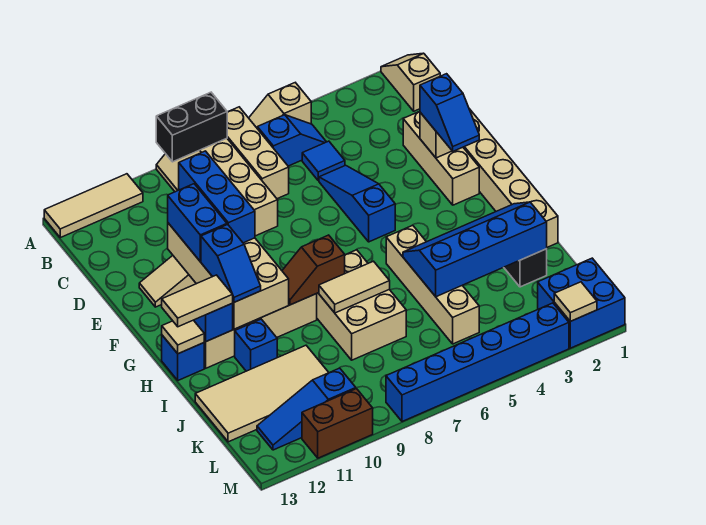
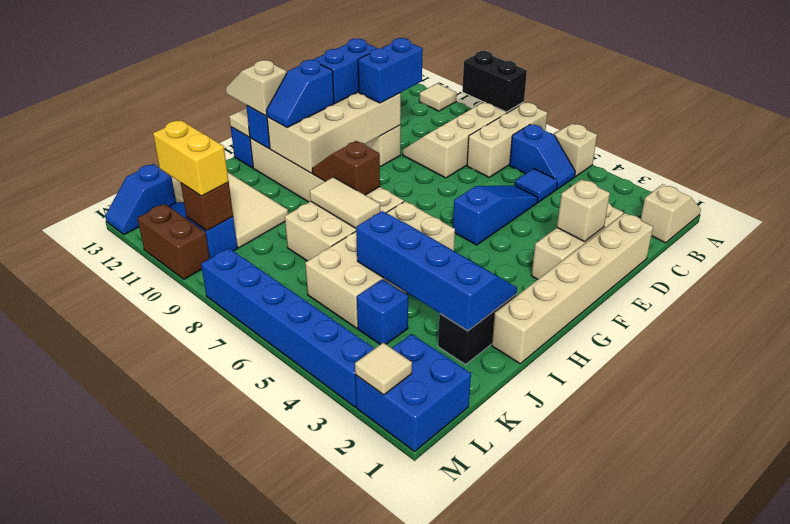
tan tile A11:A13 level 1 -> tan tile A11 level 1
blue brick D10:F10 level 3 -> blue brick D10:E10 level 3
blue slope E2:F2 level 3 top E -> blue slope L13:M13 level 1 top L
tan brick H5:K5 level 1 -> tan brick H5:K6 level 1
tan tile H12:H13 level 3 -> tan slope H12:H13 level 3 top 12
blue brick I11 level 1 -> blue brick K4 level 1
none -> brown brick L10 level 2
none -> yellow brick L10:L11 level 3

